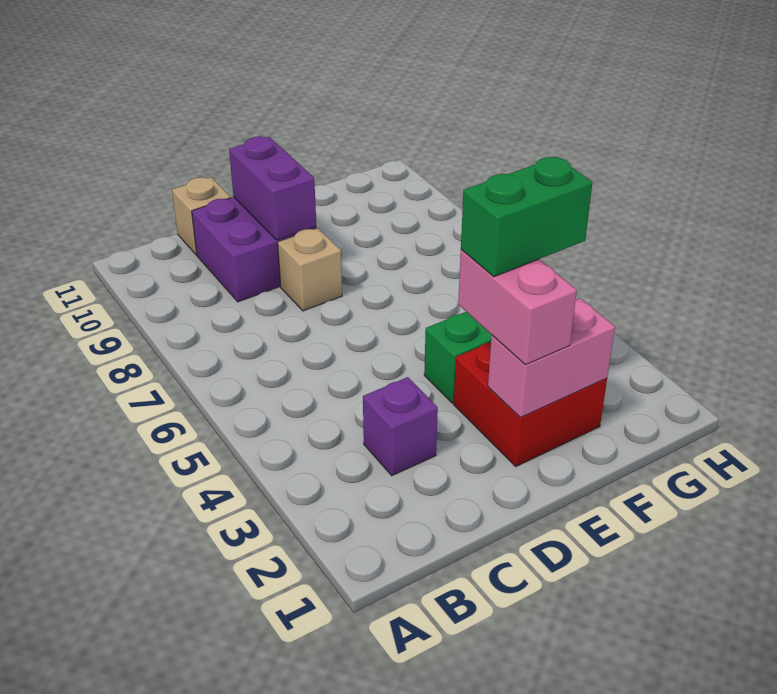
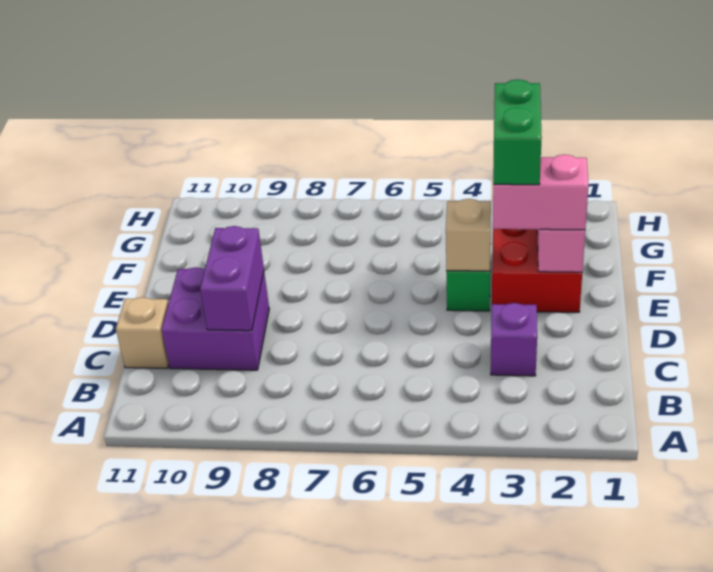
tan brick D8 level 1 -> tan brick E4 level 2
purple brick D9:D10 level 2 -> purple brick C9:D9 level 2

